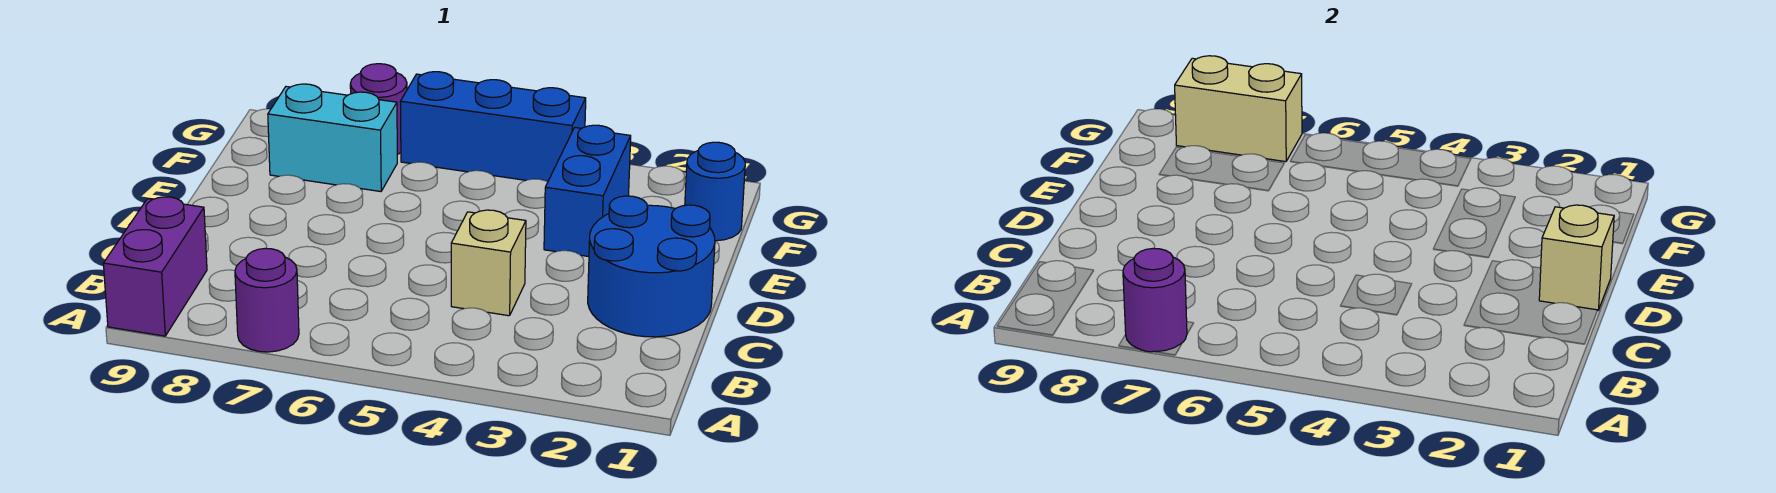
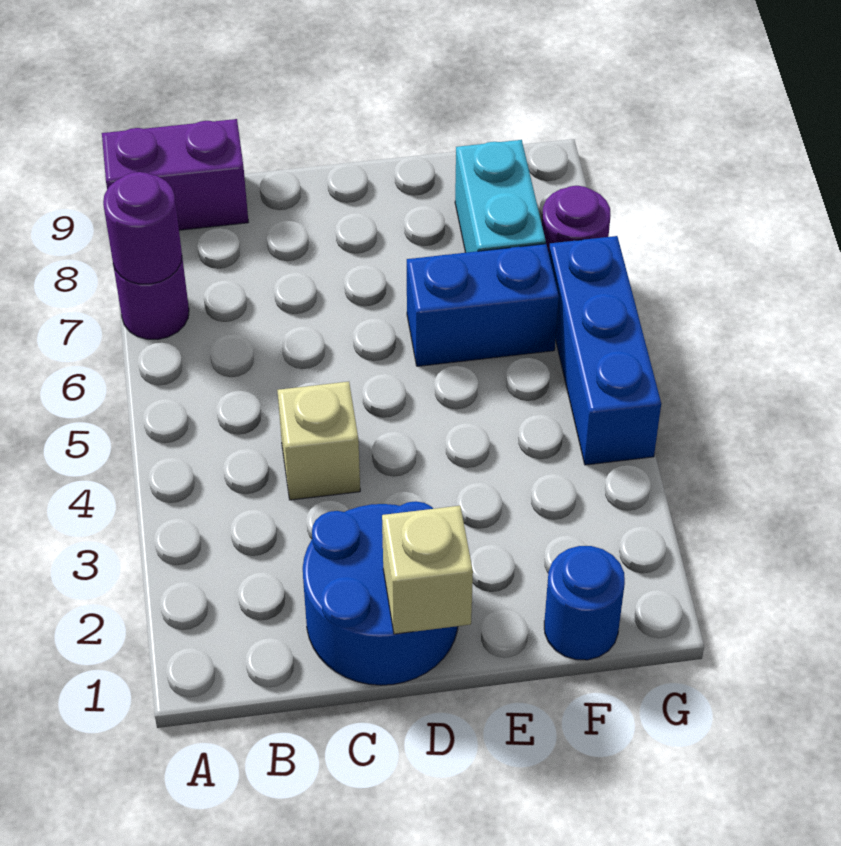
blue brick E3:F3 level 1 -> blue brick E6:F6 level 1
tan brick G7:G8 level 2 -> none

